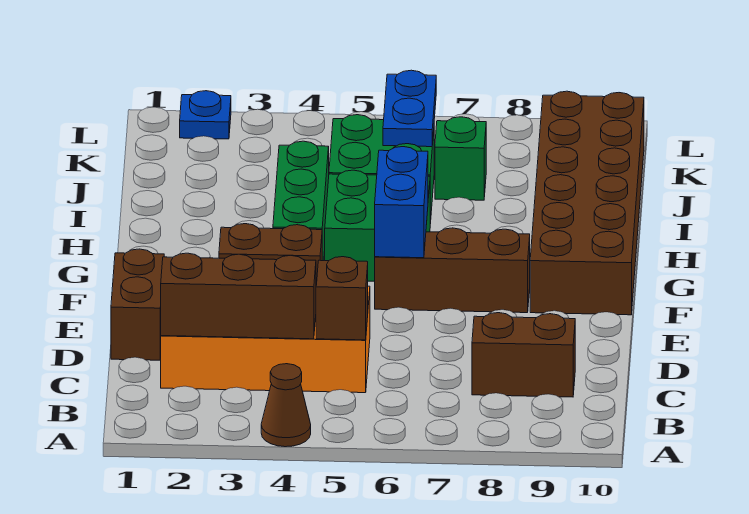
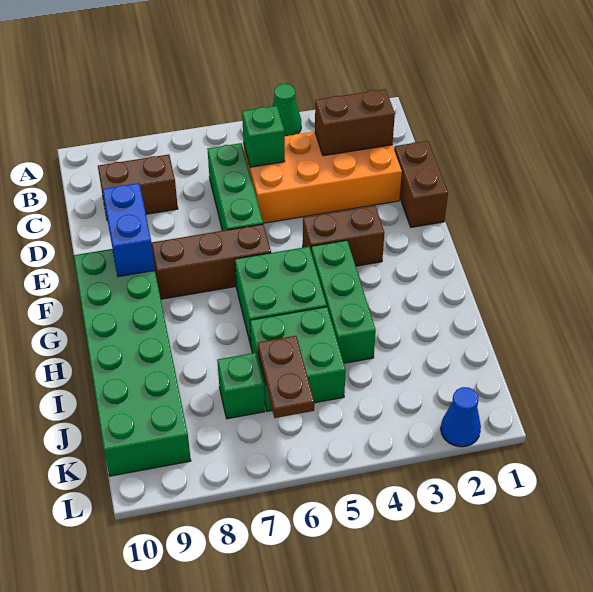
brown cone A4 level 1 -> green cone A4 level 1
brown brick C2:C4 level 2 -> brown brick C2:C3 level 2
brown brick C5 level 2 -> green brick C5 level 2
none -> green brick C6:E6 level 1
blue brick F6:G6 level 2 -> blue brick E9:F9 level 2
brown brick F9:K10 level 1 -> green brick F9:K10 level 1
blue plate J6:K6 level 2 -> brown plate J6:K6 level 2
blue plate L2 level 1 -> blue cone L2 level 1

